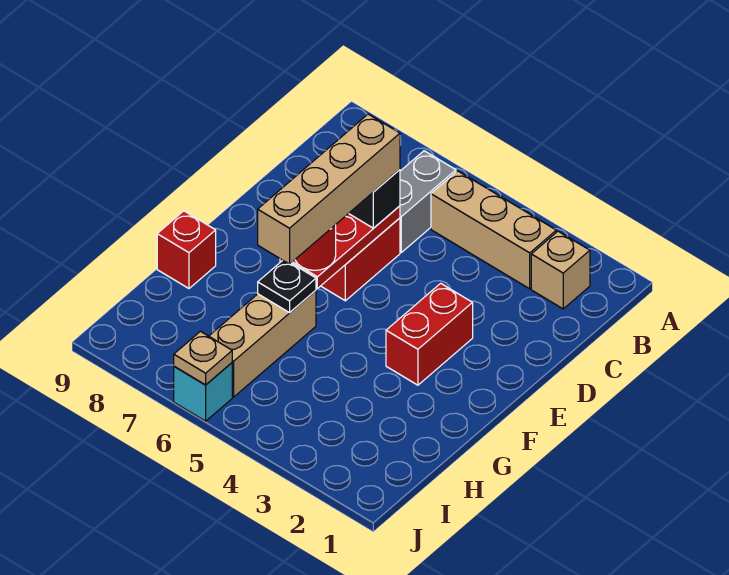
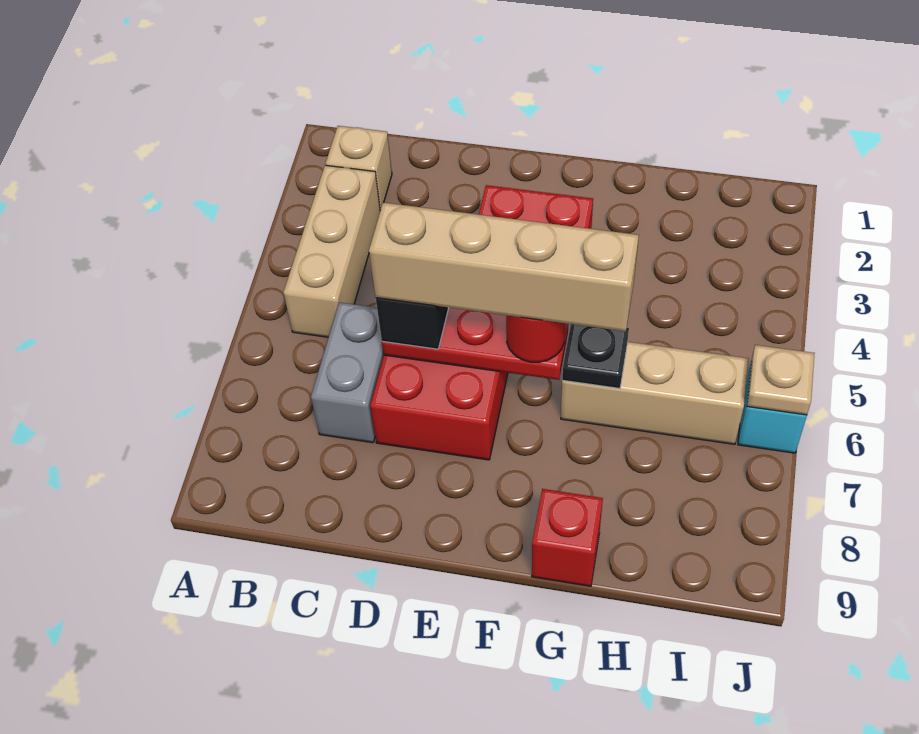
grey brick B6:C6 level 1 -> grey brick C6:C7 level 1

